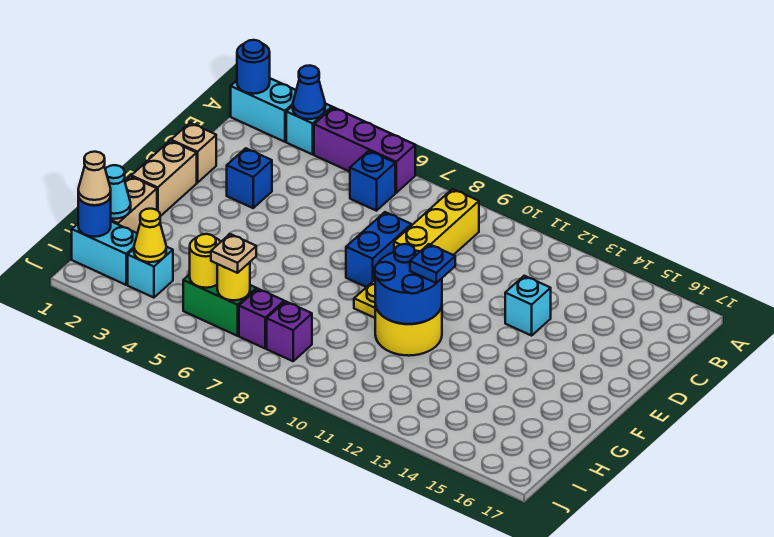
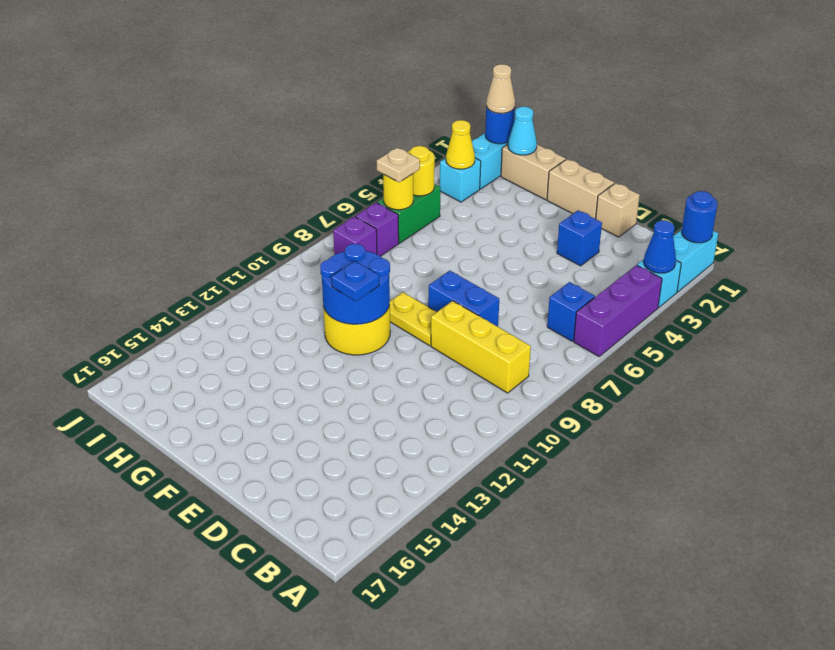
cyan brick D13 level 1 -> none

